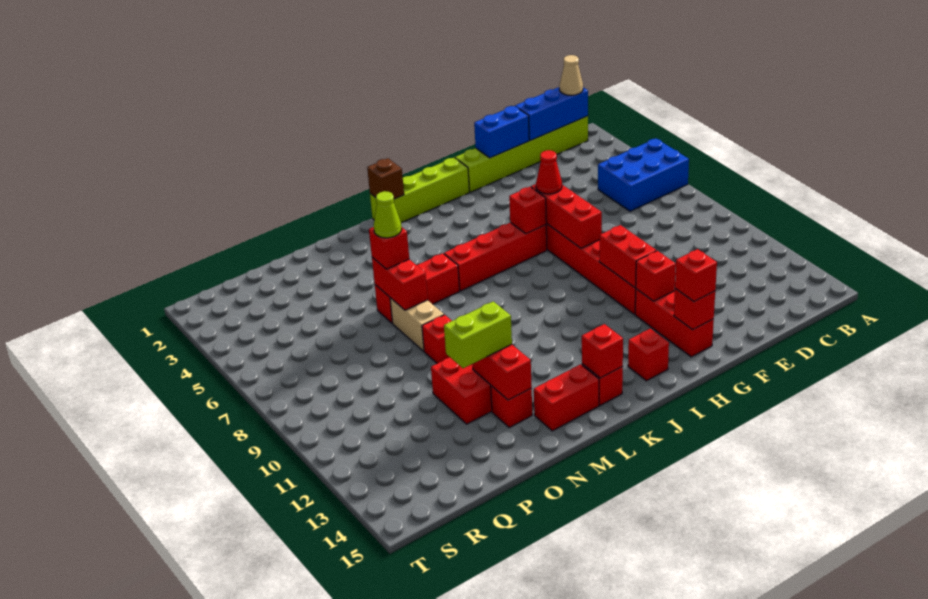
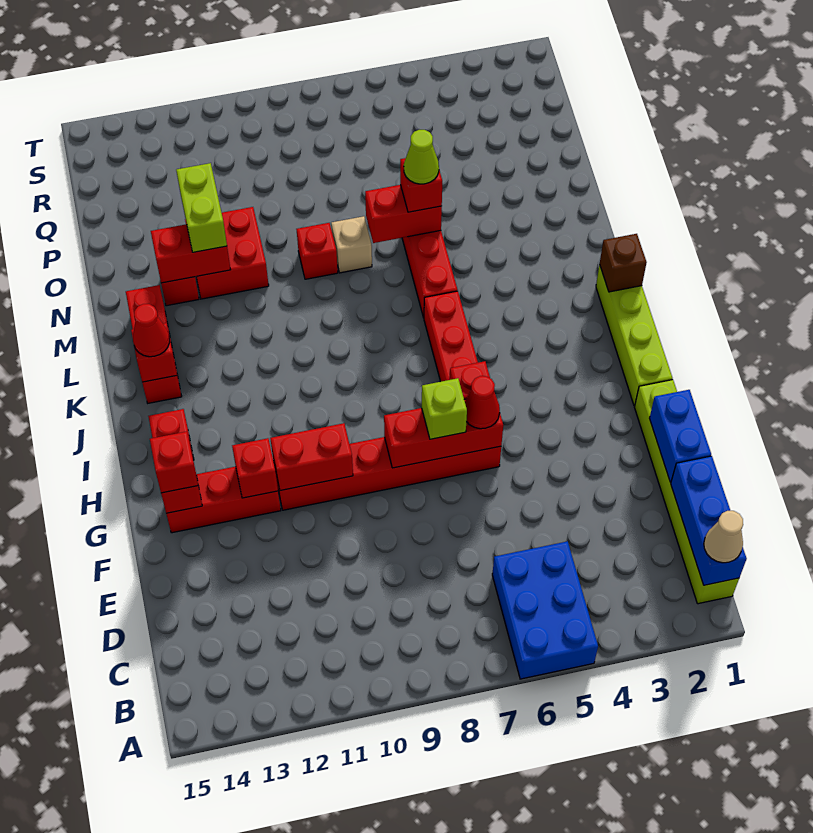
none -> lime brick G7 level 3
none -> red cone K14 level 3
tan brick N7:N8 level 1 -> tan brick N8 level 1

